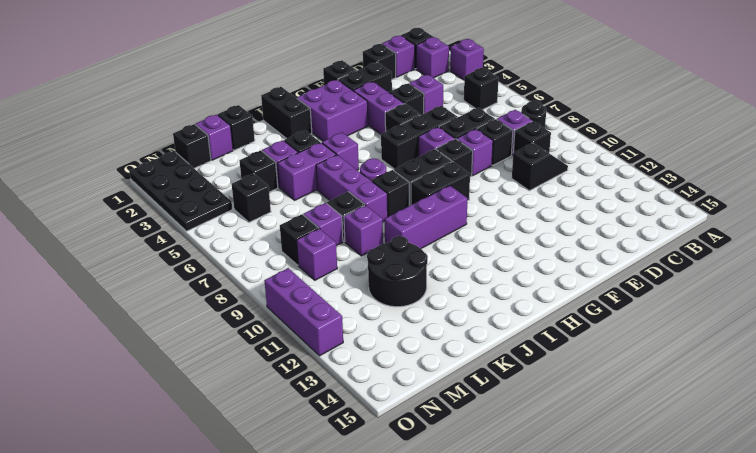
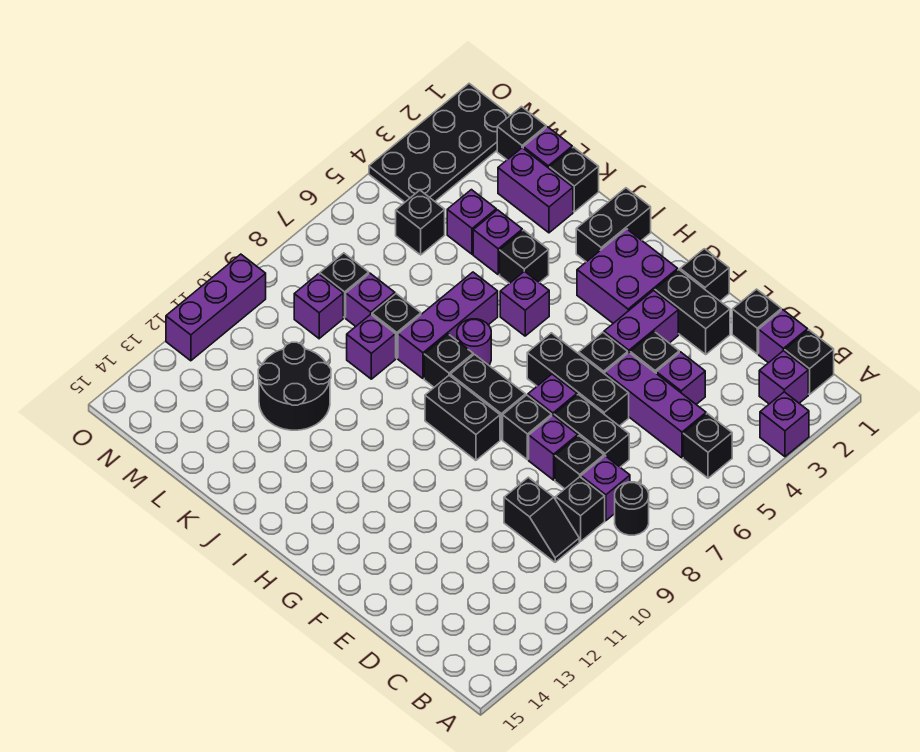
purple brick H10:J10 level 1 -> purple brick C5:E5 level 1
purple brick J5:K5 level 1 -> purple brick K2:L2 level 1
black brick L4 level 1 -> purple brick L4 level 1

